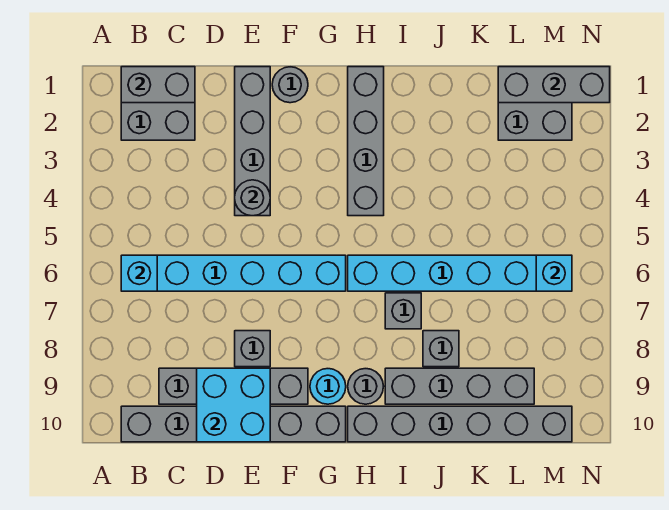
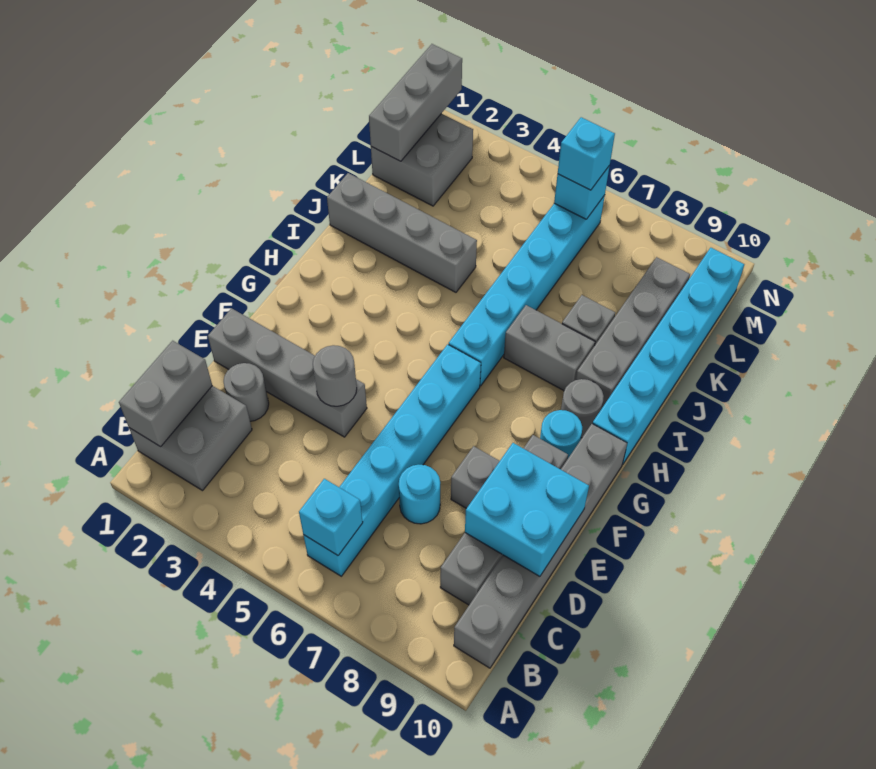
none -> cyan round brick D7 level 1
grey round brick F1 level 1 -> grey round brick D2 level 1
grey brick H1:H4 level 1 -> grey brick J1:J4 level 1
grey brick H10:M10 level 1 -> cyan brick H10:M10 level 1
grey brick I7 level 1 -> grey brick I7:I8 level 1
none -> cyan brick M6 level 3

